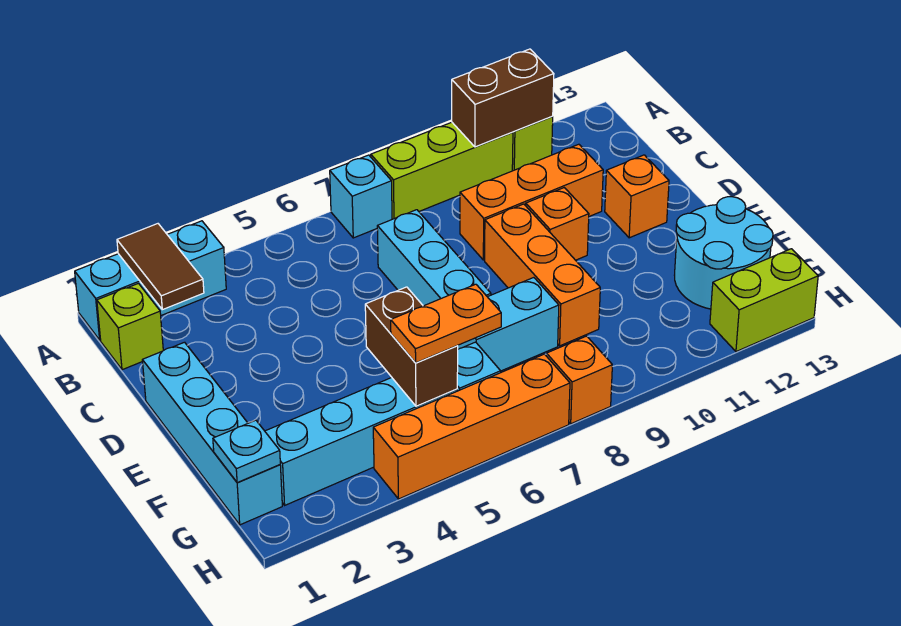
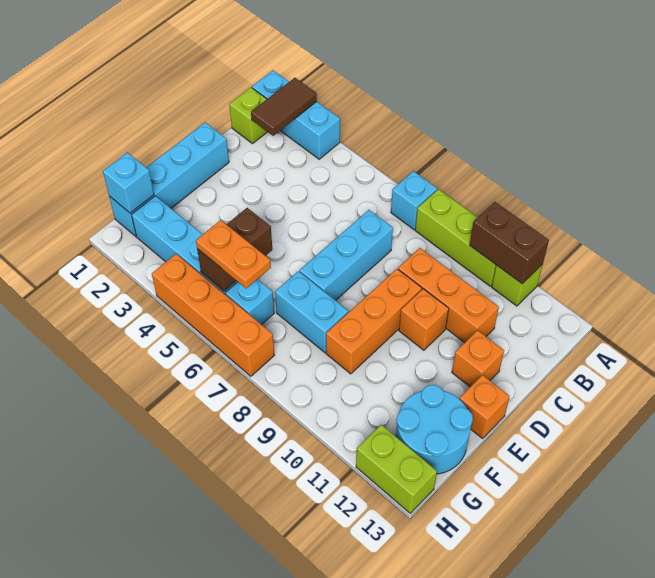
cyan plate G1 level 2 -> cyan brick G1 level 2
orange brick H8 level 1 -> orange brick E13 level 1

